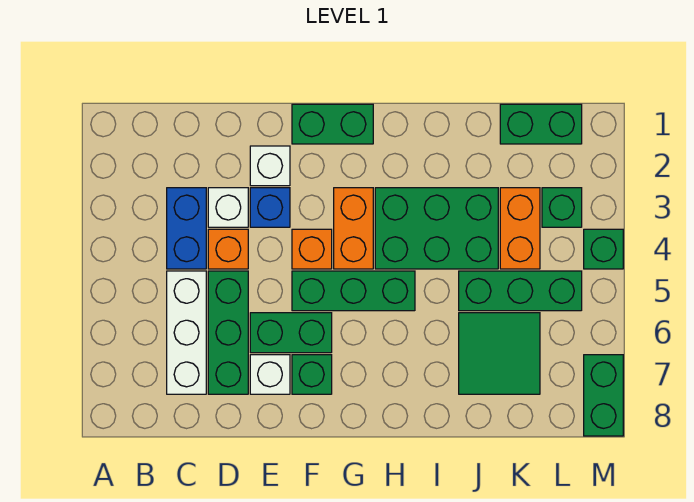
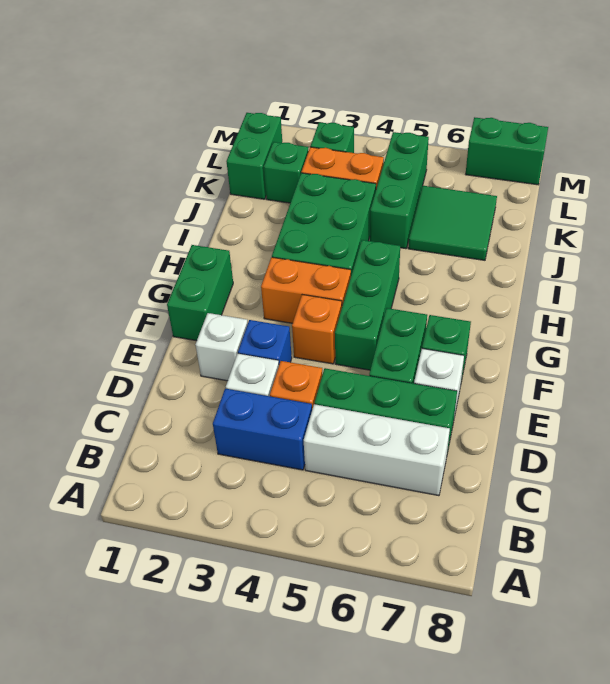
green brick M4 level 1 -> green brick K2 level 1

